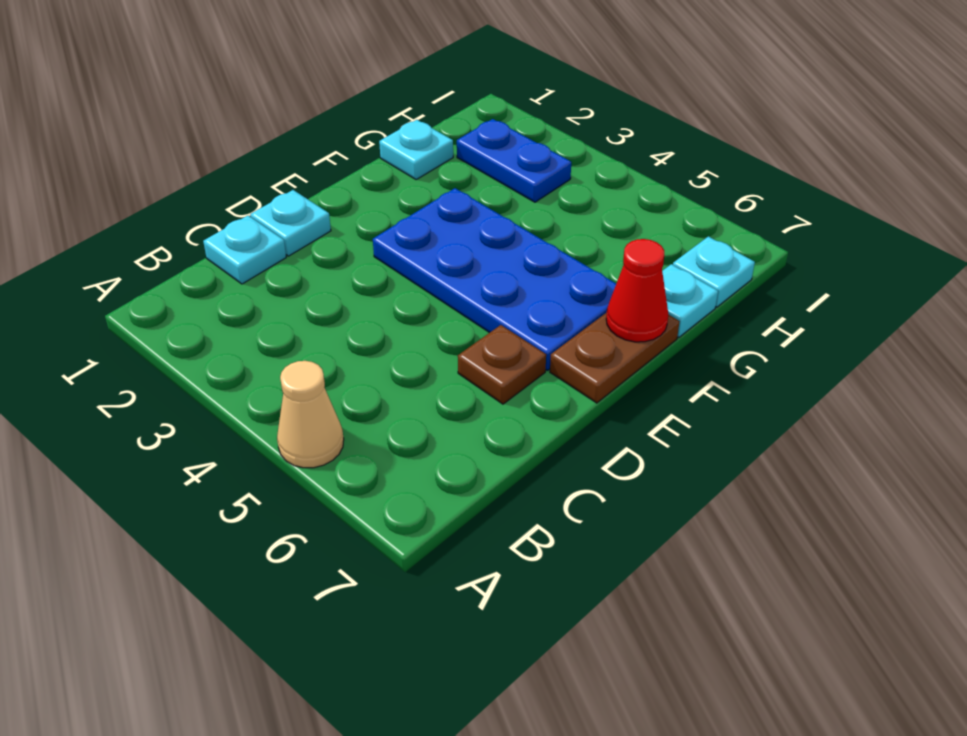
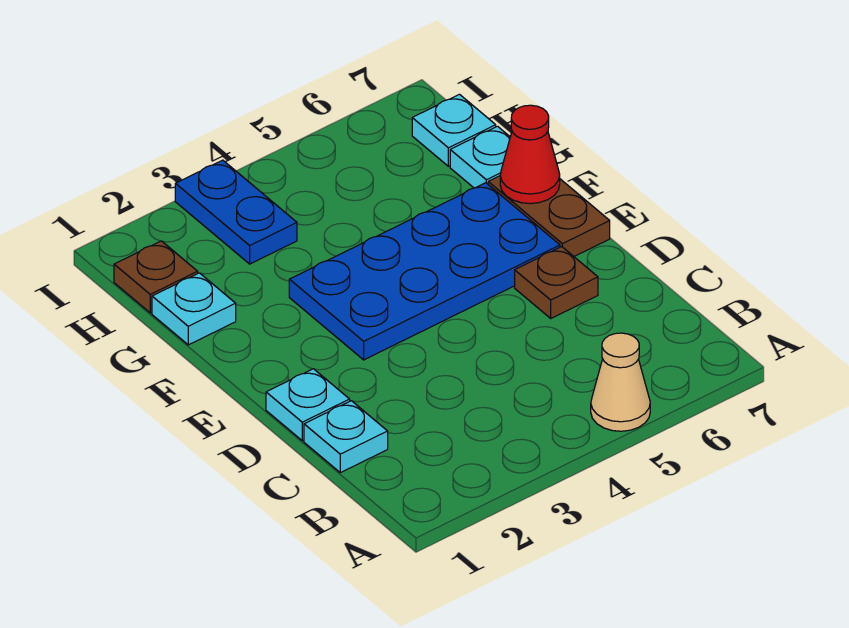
none -> brown plate H1 level 1
blue plate H2:H3 level 1 -> blue plate H3:I3 level 1

